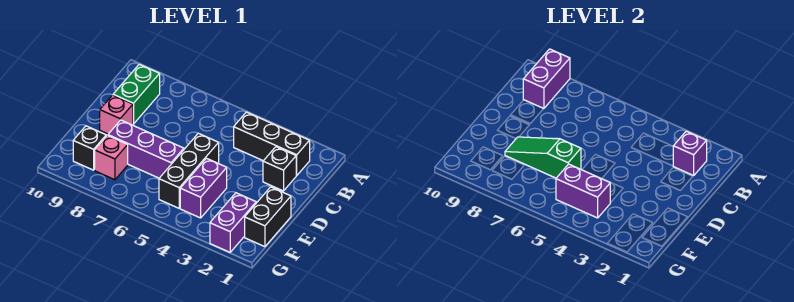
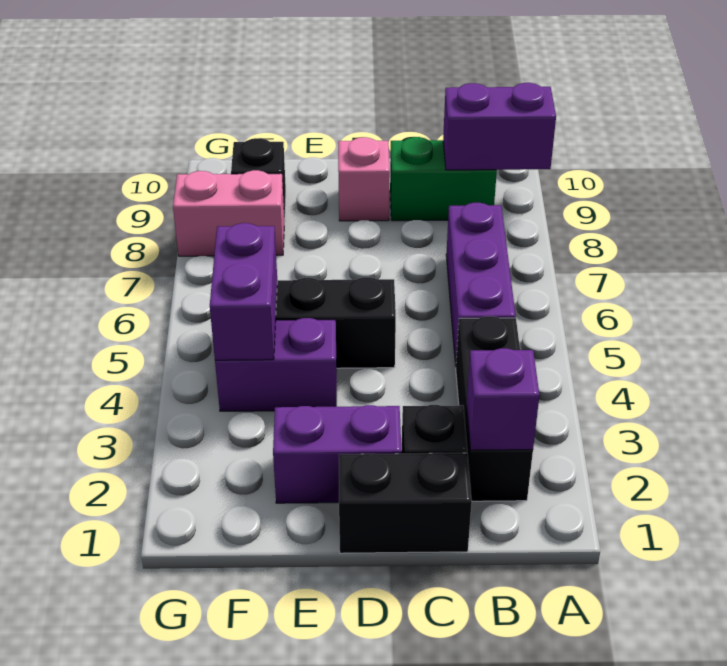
black brick E1:F1 level 1 -> black brick C1:D1 level 1
purple brick E6:E8 level 1 -> purple brick B5:B7 level 1
green slope E6:E8 level 2 top 6 -> none
purple brick F2:G2 level 1 -> purple brick D2:E2 level 1
pink brick F8 level 1 -> pink brick F8:G8 level 1

